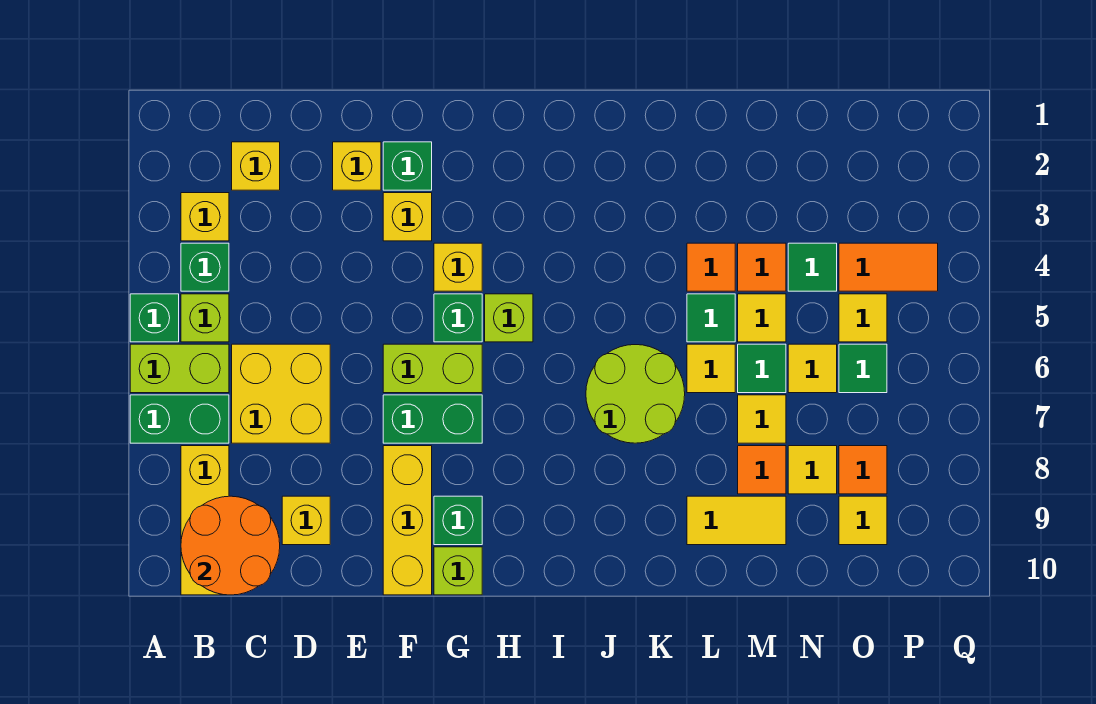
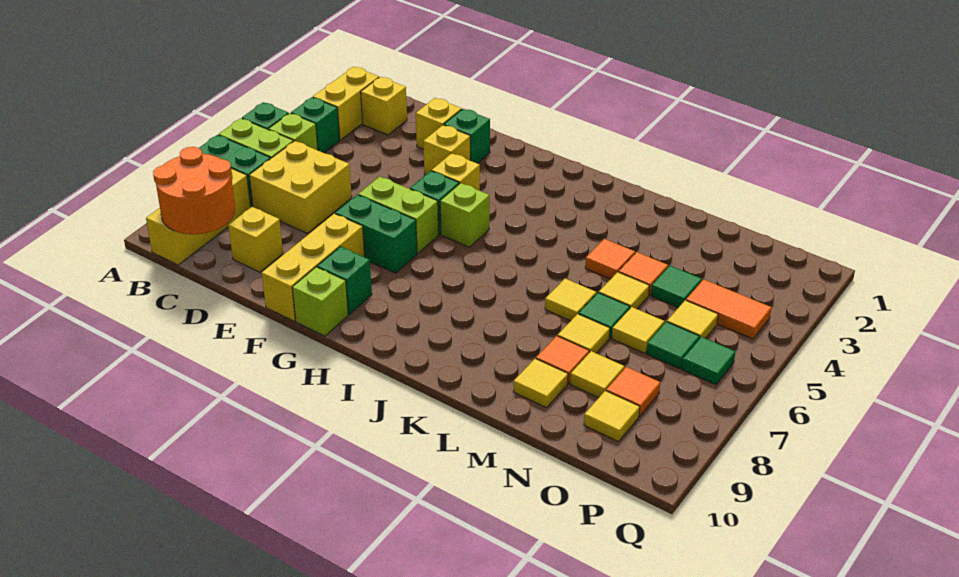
yellow brick B3 level 1 -> yellow brick B2:B3 level 1
lime round brick J6:K7 level 1 -> none
green tile L5 level 1 -> green tile P6 level 1
yellow tile L9:M9 level 1 -> yellow tile M9 level 1

